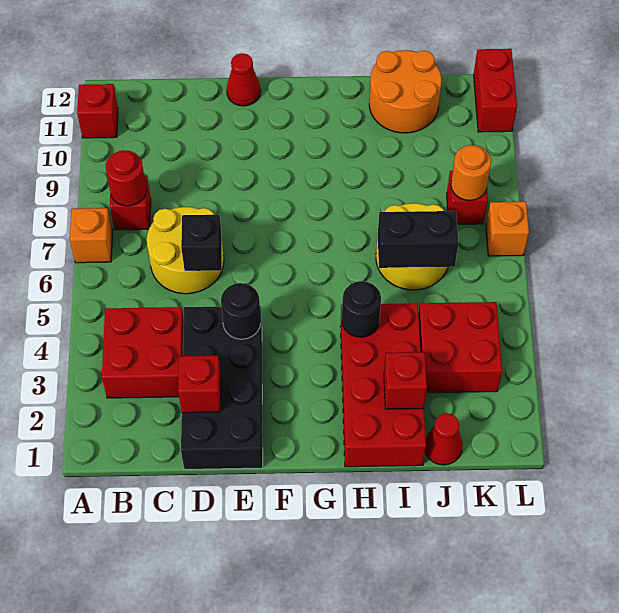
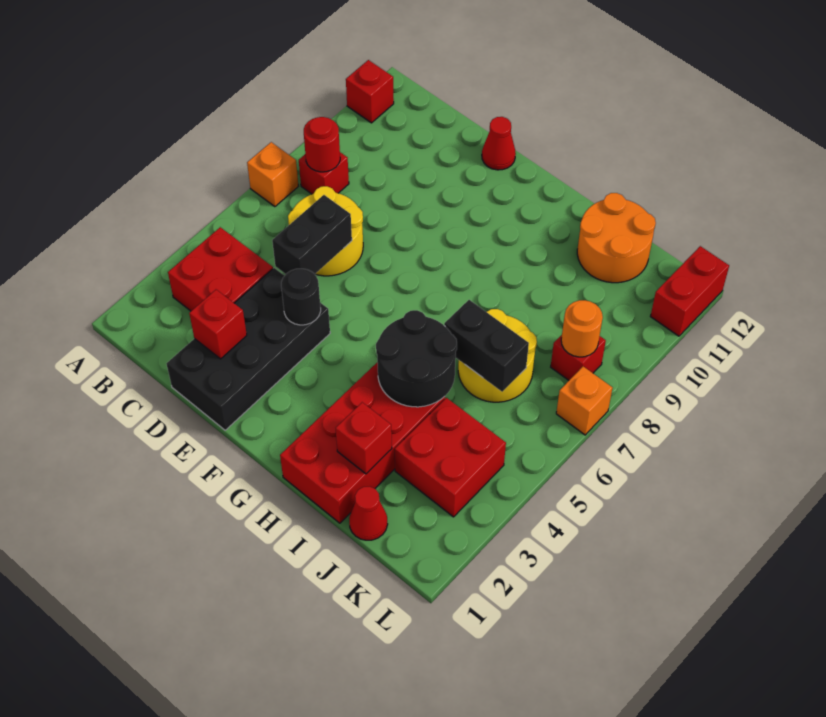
black brick D6 level 2 -> black brick D5:D6 level 2
black round brick H4 level 2 -> black round brick H4:I5 level 2

